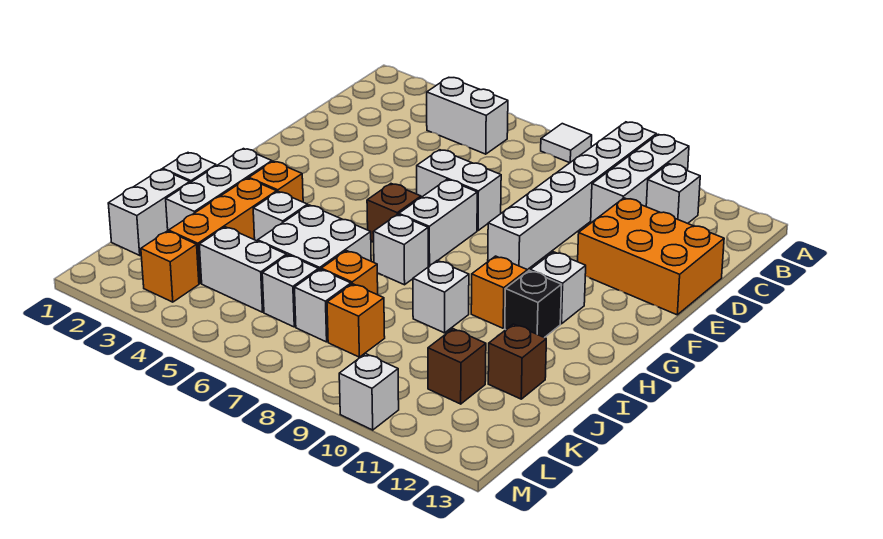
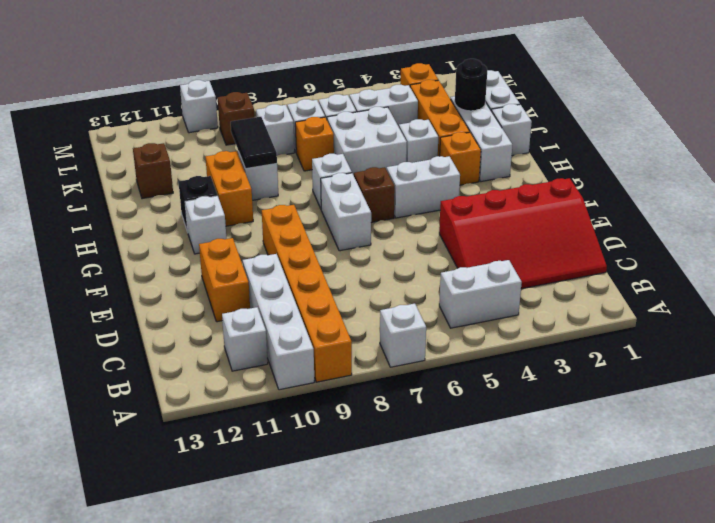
white tile A7 level 1 -> white brick A7 level 1
white brick A9:F9 level 1 -> orange brick A9:F9 level 1
white brick A10:C10 level 1 -> white brick A10:D10 level 1
none -> red slope C1:E4 level 1 top E
orange brick D11:E13 level 1 -> orange brick D11:E11 level 1
white brick E6:E7 level 1 -> white brick G4:G5 level 1
orange brick H10 level 1 -> orange brick H10:I10 level 1
none -> black tile I9:J9 level 2
none -> black round brick J2 level 2
orange brick K8 level 1 -> white brick K8 level 1
brown brick K11 level 1 -> brown brick L9 level 1

